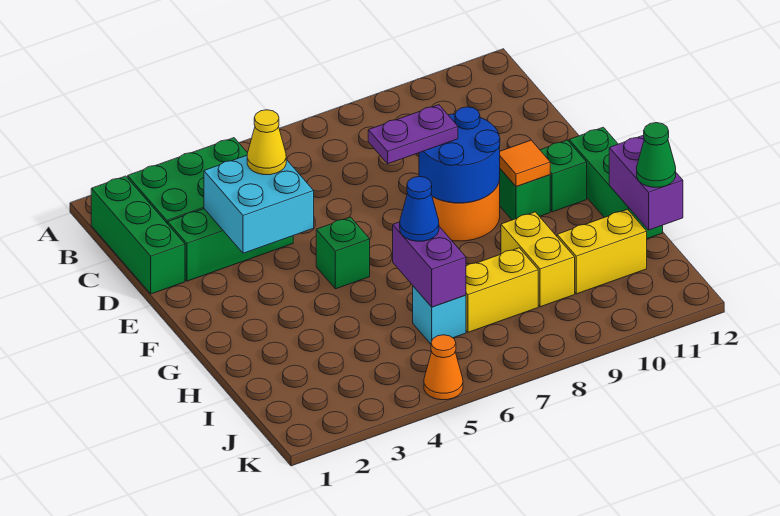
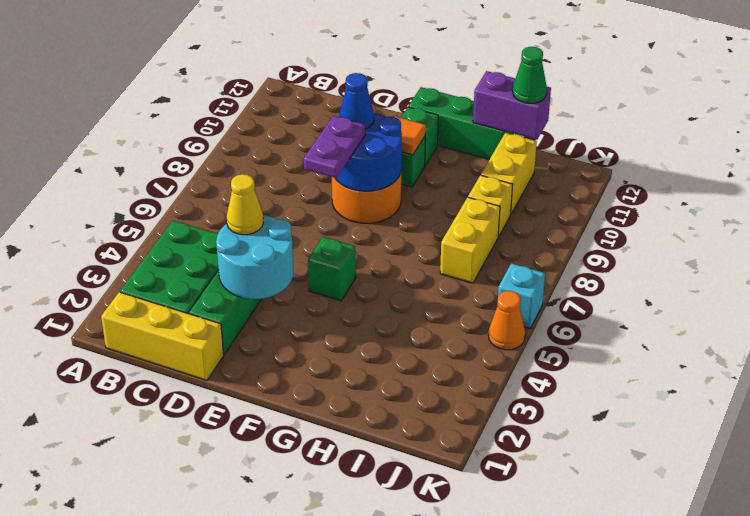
green brick B1:D1 level 1 -> yellow brick B1:D1 level 1
cyan brick D3:E4 level 2 -> cyan round brick D3:E4 level 2
purple brick H6:I6 level 2 -> none
blue cone H6 level 3 -> blue cone E9 level 3
yellow brick H9:I9 level 1 -> yellow brick I9 level 1
cyan brick I6 level 1 -> cyan brick K6 level 1

